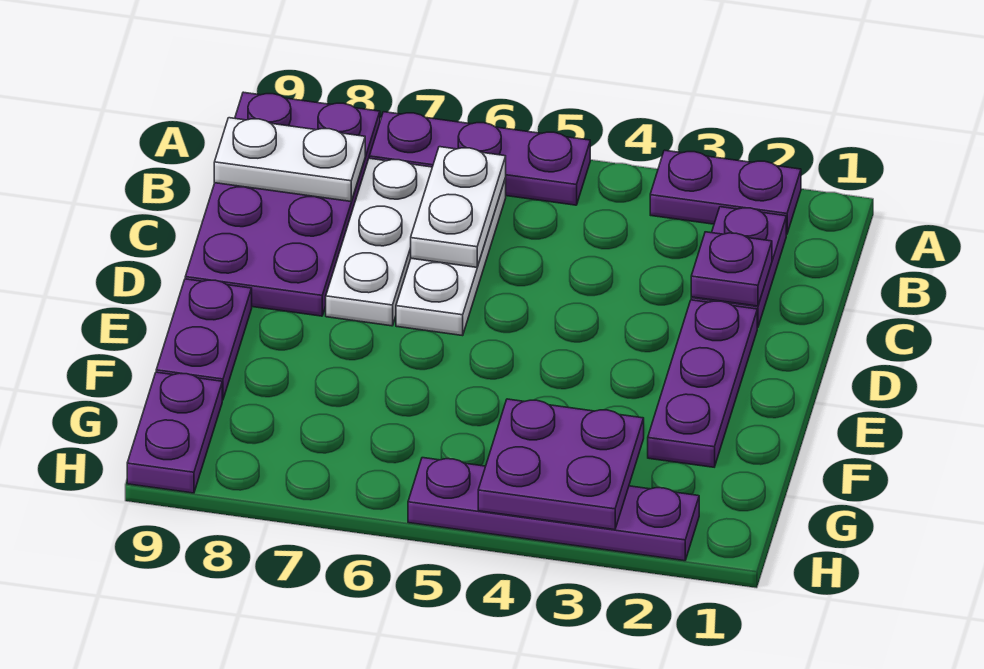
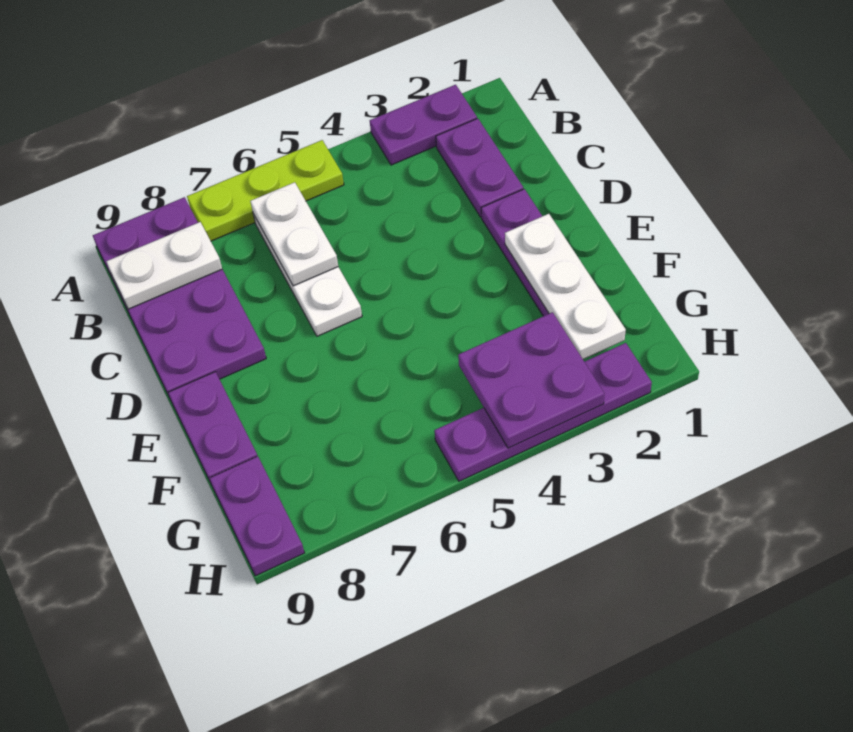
purple plate A5:A7 level 1 -> lime plate A5:A7 level 1
white plate B7:D7 level 1 -> white plate E2:G2 level 2
purple plate C2 level 2 -> none

